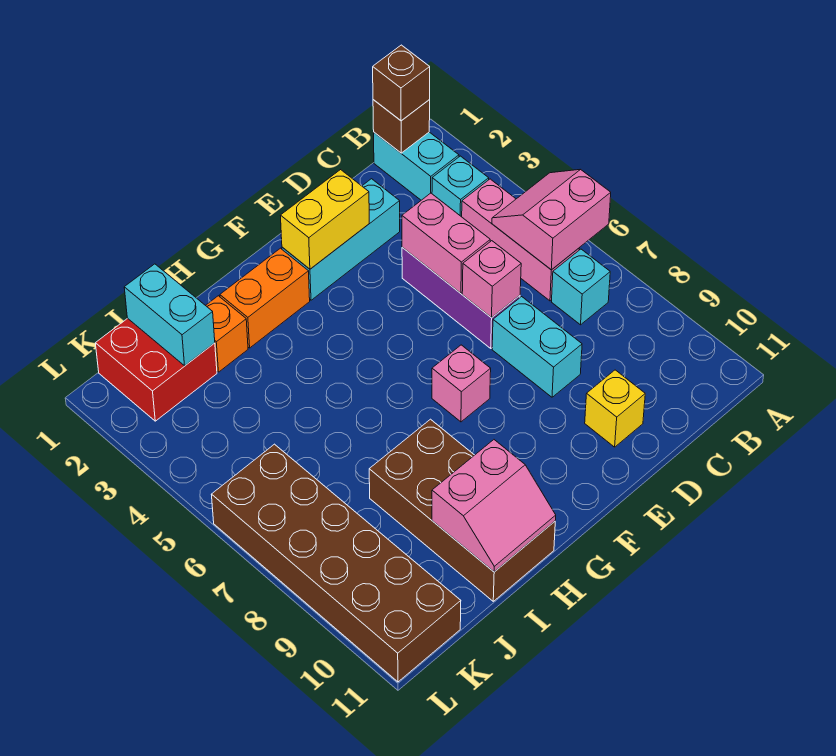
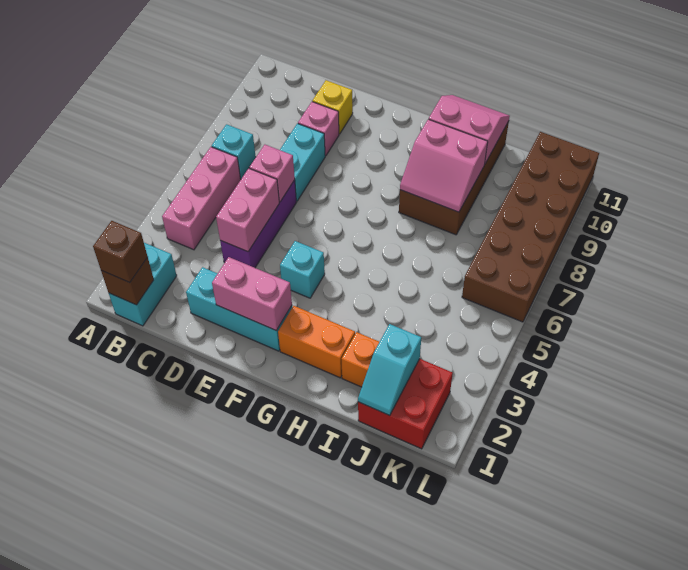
pink slope A5:B6 level 2 top 6 -> pink slope H8:I9 level 2 top 9
cyan brick B3 level 1 -> cyan brick F4 level 1
yellow brick E2:F2 level 2 -> pink brick E2:F2 level 2
pink brick F7 level 1 -> pink brick D9 level 1
cyan brick J1:J2 level 2 -> cyan slope J1:J2 level 2 top 2

